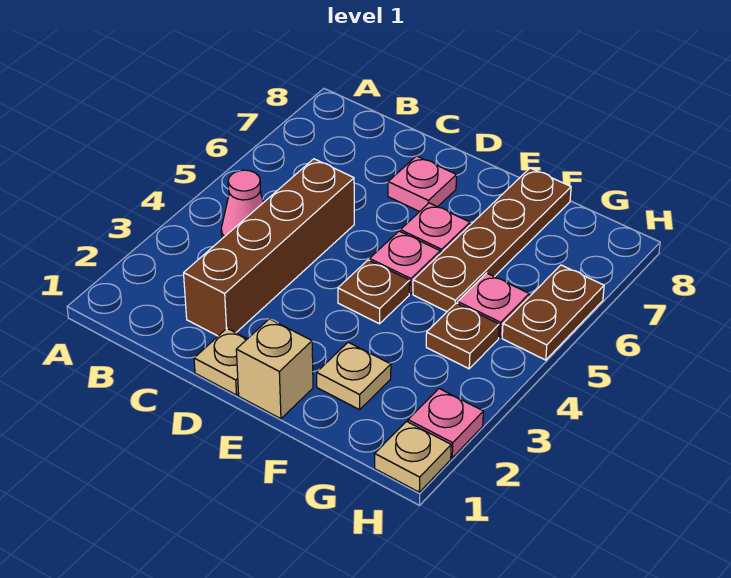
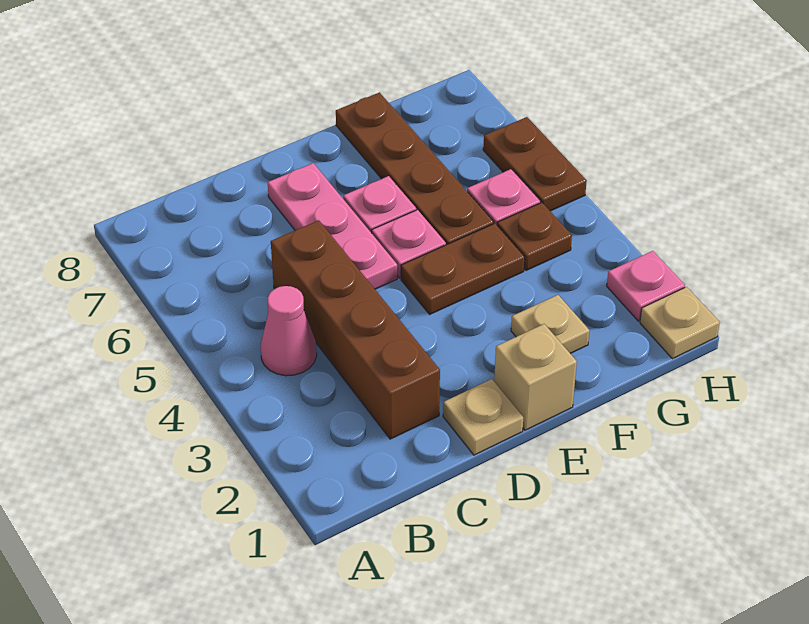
pink plate D7 level 1 -> pink plate D5:D7 level 1
brown plate E4 level 1 -> brown plate E4:F4 level 1

